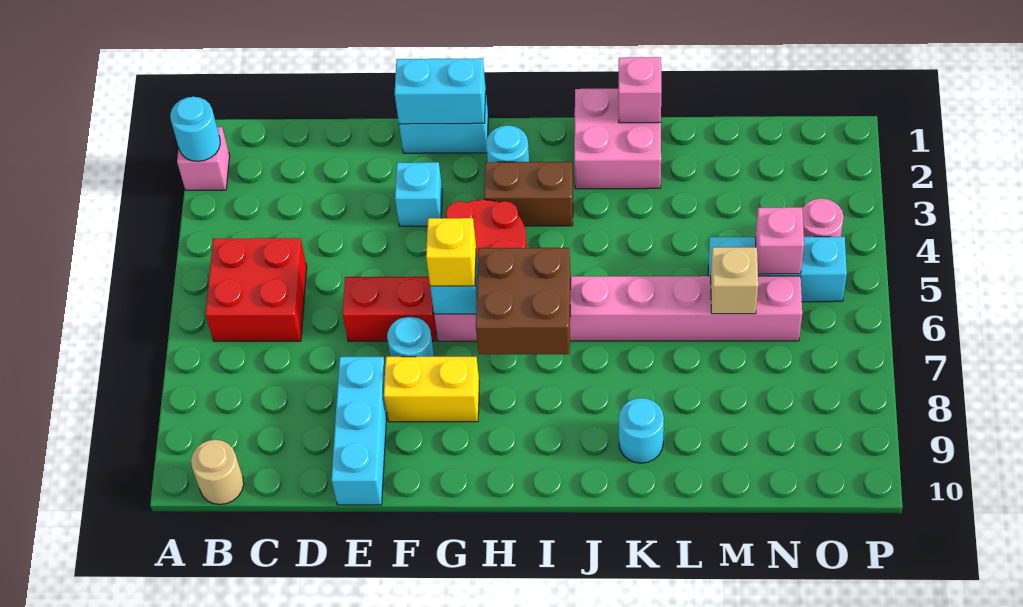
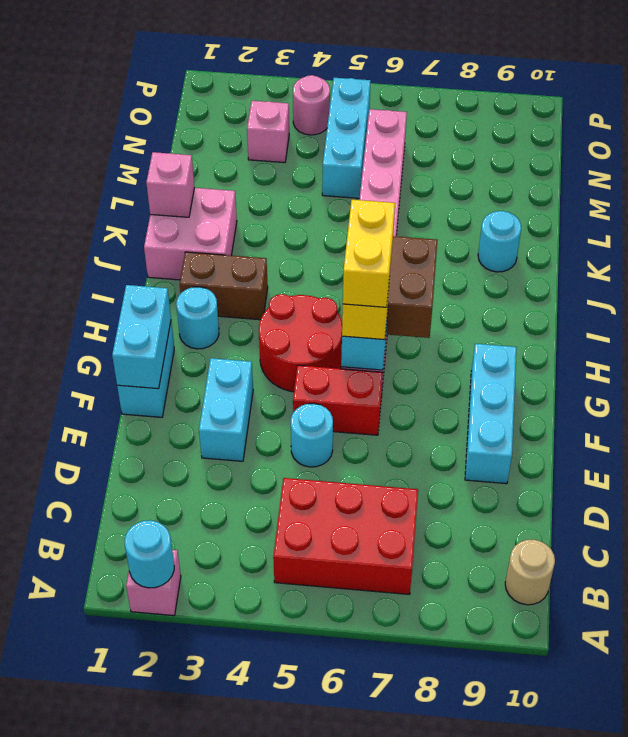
red brick B5:C6 level 1 -> red brick B5:C7 level 1
red brick E6:F6 level 1 -> red brick F5:F6 level 1
cyan brick E8:E10 level 1 -> cyan brick E9:G9 level 1
cyan brick F3 level 1 -> cyan brick E3:F3 level 1
cyan round brick F7 level 1 -> cyan round brick E5 level 1
yellow brick F8:G8 level 1 -> yellow brick G6:H6 level 4
brown brick H3:I3 level 1 -> brown brick I2:I3 level 1
tan brick M6 level 2 -> none
pink brick N5 level 2 -> pink brick N3 level 1

